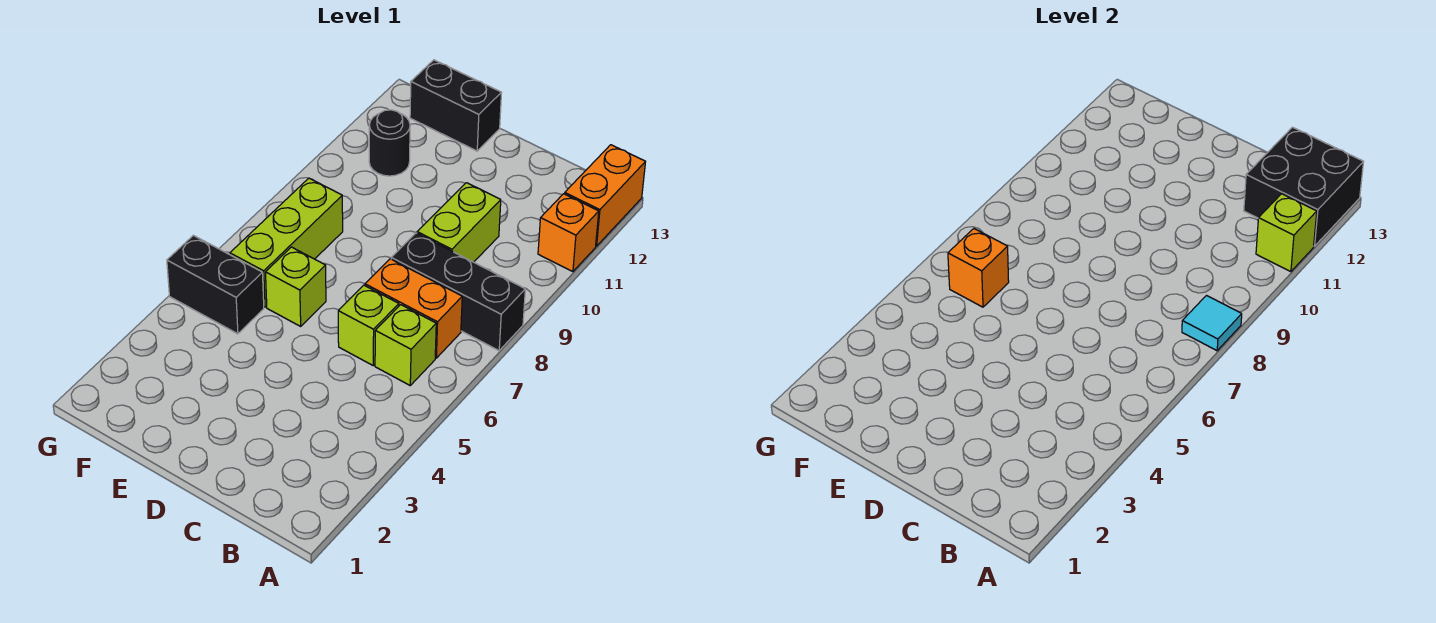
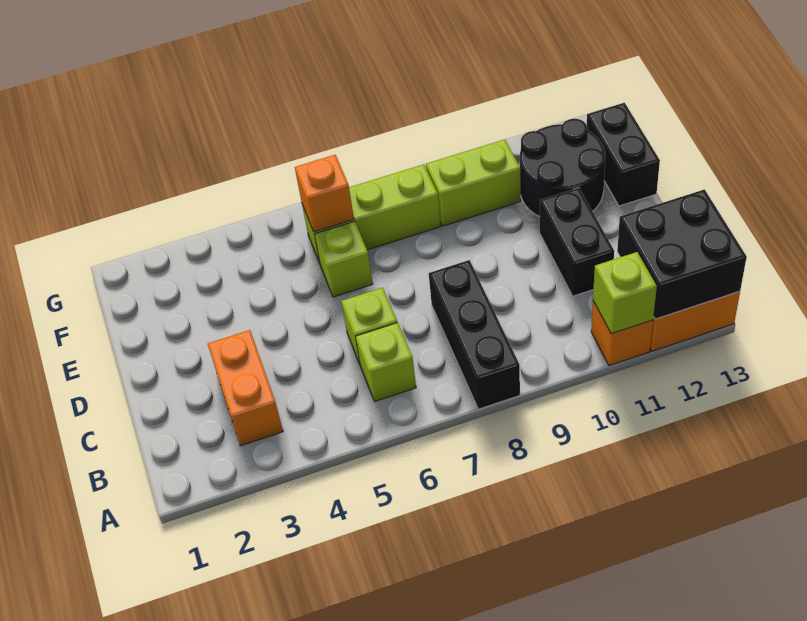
cyan tile A8 level 2 -> none
orange brick B7:C7 level 1 -> orange brick B3:C3 level 1
lime brick C9:C10 level 1 -> lime brick F9:F10 level 1
black brick F5:G5 level 1 -> black brick C11:D11 level 1
black round brick F11 level 1 -> black round brick E11:F12 level 1

